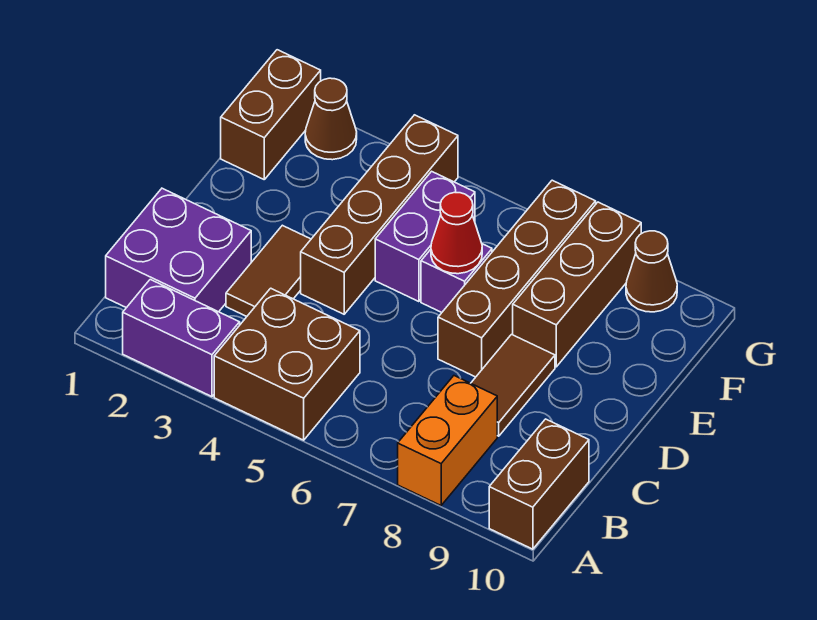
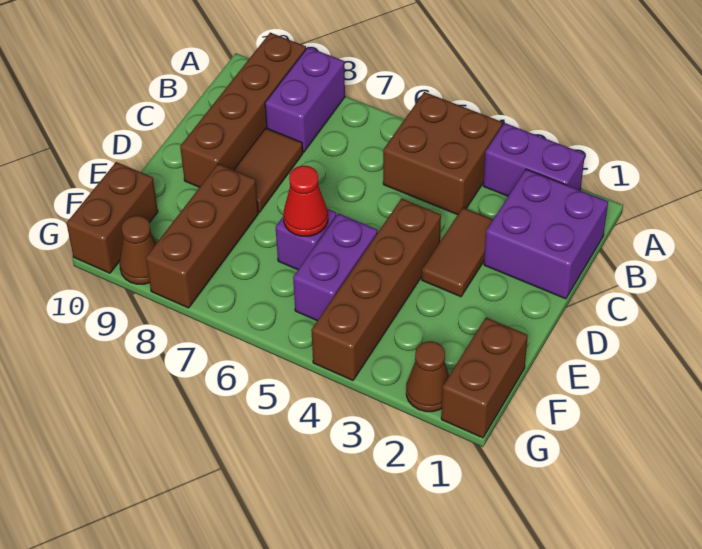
orange brick A8:B8 level 1 -> purple brick A8:B8 level 1
brown brick A10:B10 level 1 -> brown brick F10:G10 level 1
brown brick D7:G7 level 1 -> brown brick A9:D9 level 1

